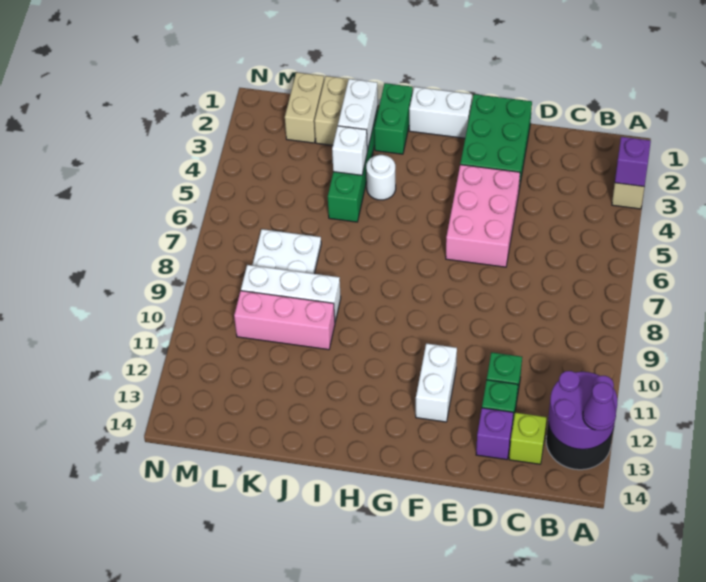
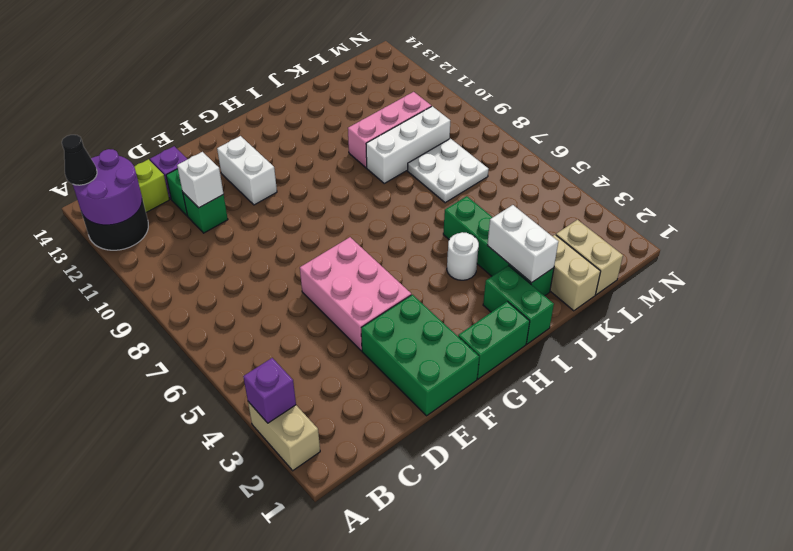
purple cone A13 level 3 -> black cone A13 level 3
white brick G1:H1 level 1 -> green brick G1:H1 level 1
white brick J4 level 2 -> white brick D11 level 2

